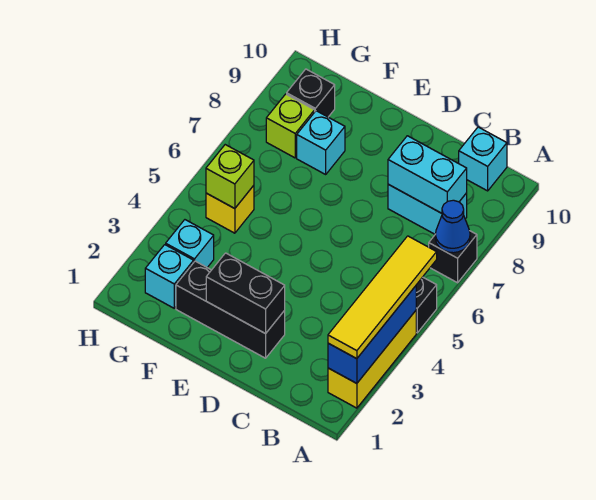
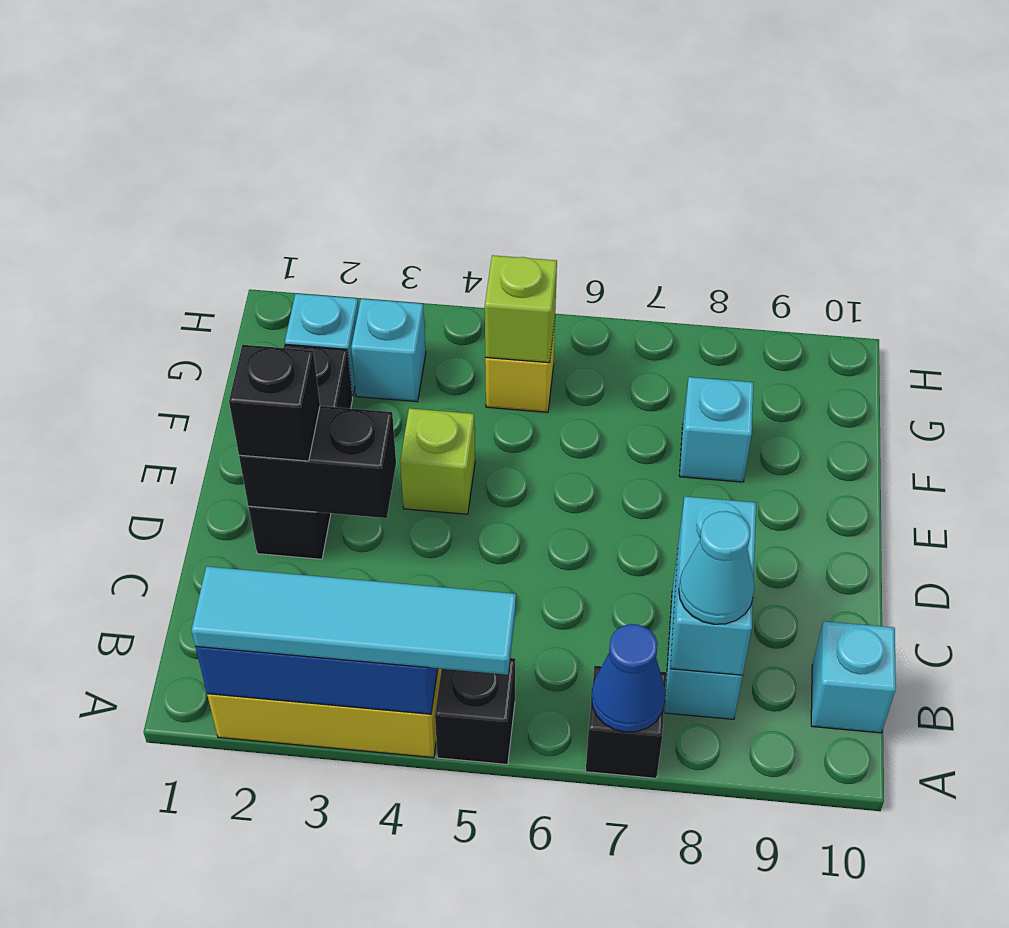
yellow tile A2:A5 level 3 -> cyan tile A2:A5 level 3
none -> cyan cone B8 level 3
black brick D2:E2 level 2 -> black brick D2:D3 level 2
lime brick G8 level 1 -> lime brick E4 level 1
black brick G9 level 1 -> black brick D2 level 3

